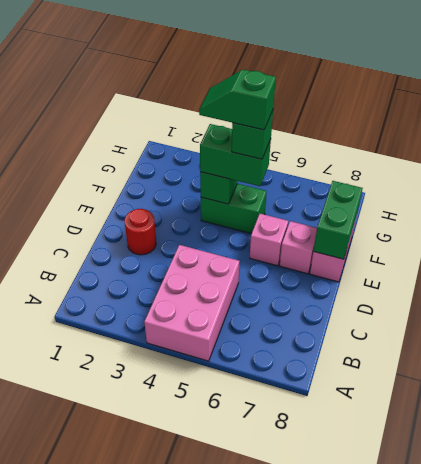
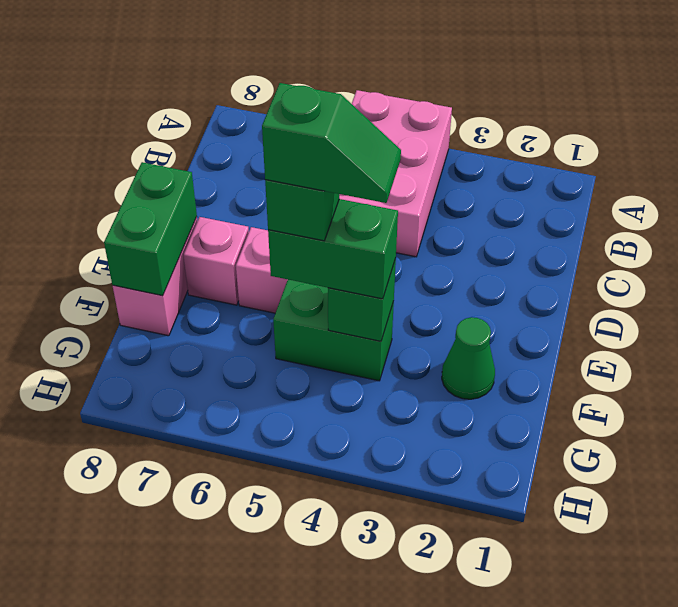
red round brick D2 level 1 -> none
none -> green cone F2 level 1

